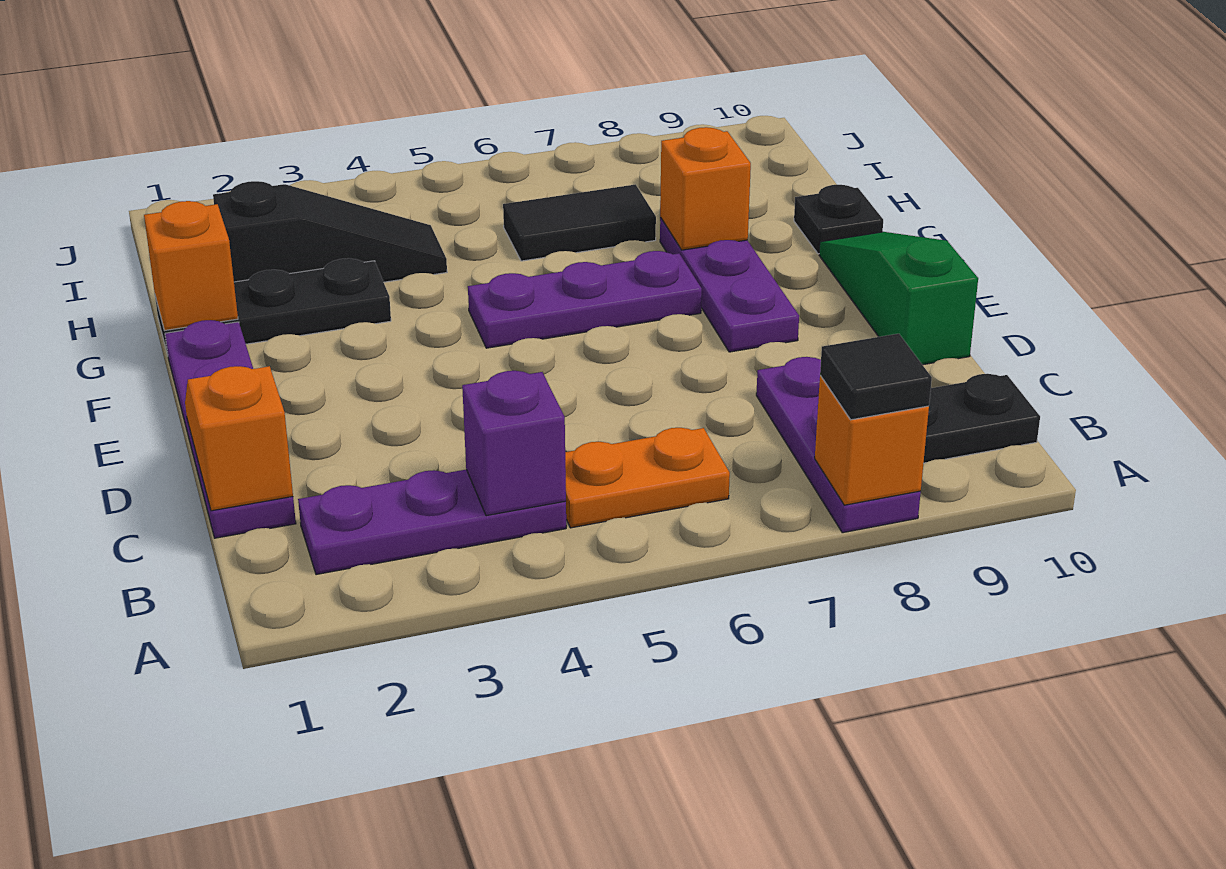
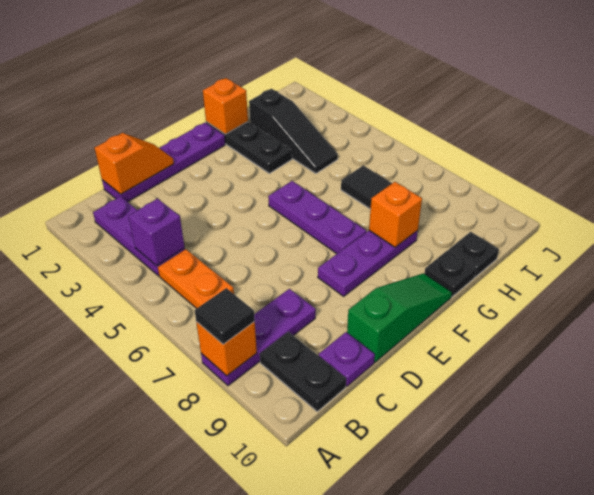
none -> purple plate C10 level 1
none -> black plate H10 level 1

